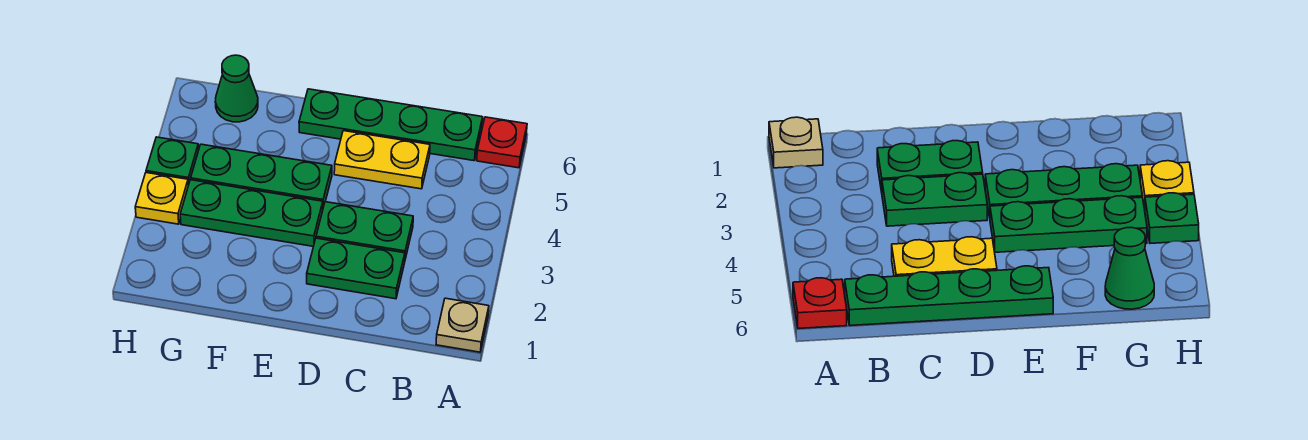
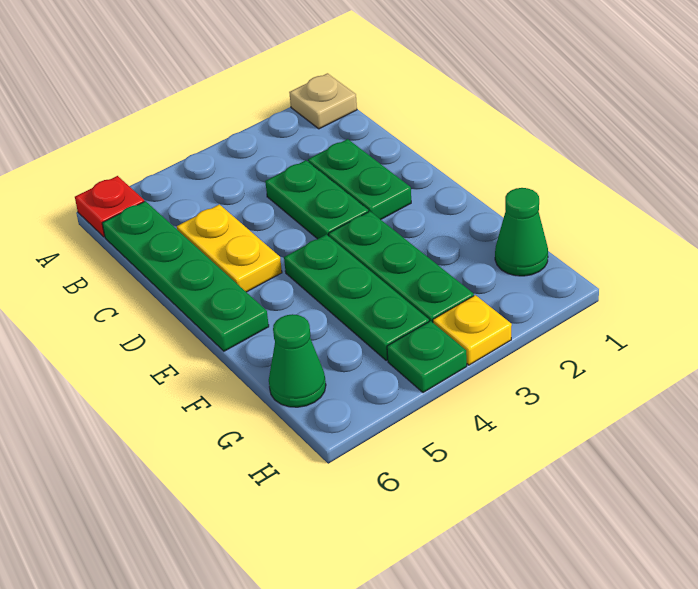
none -> green cone G1 level 1

